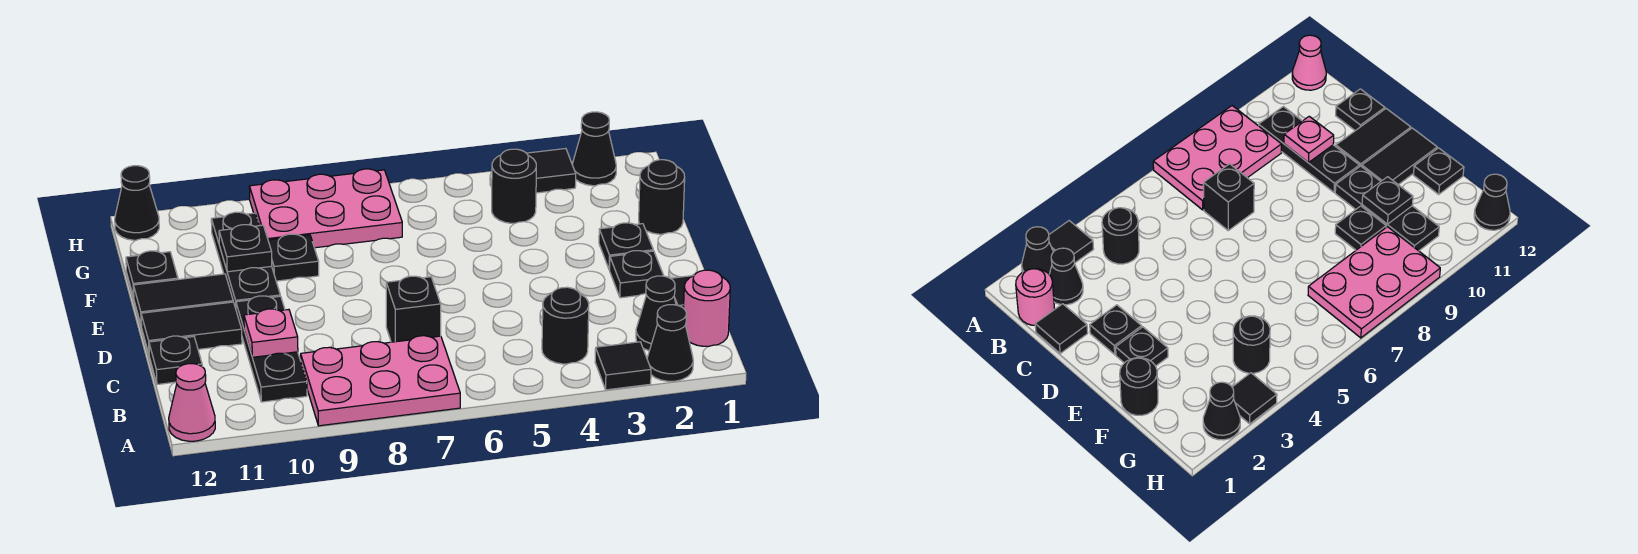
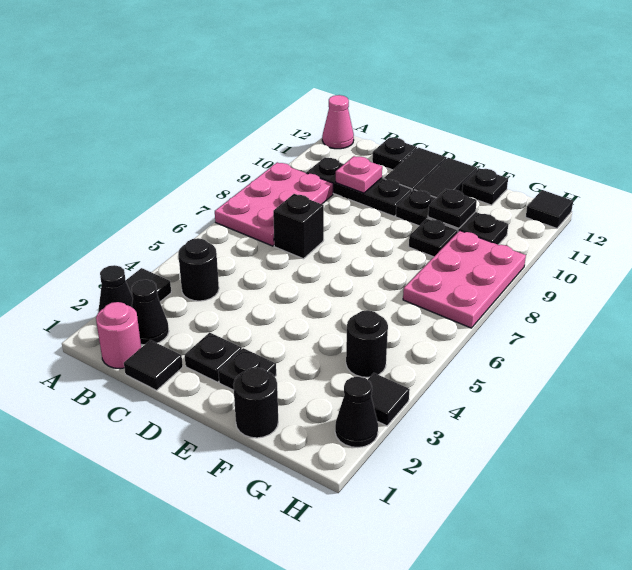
black cone H12 level 1 -> black tile H12 level 1

